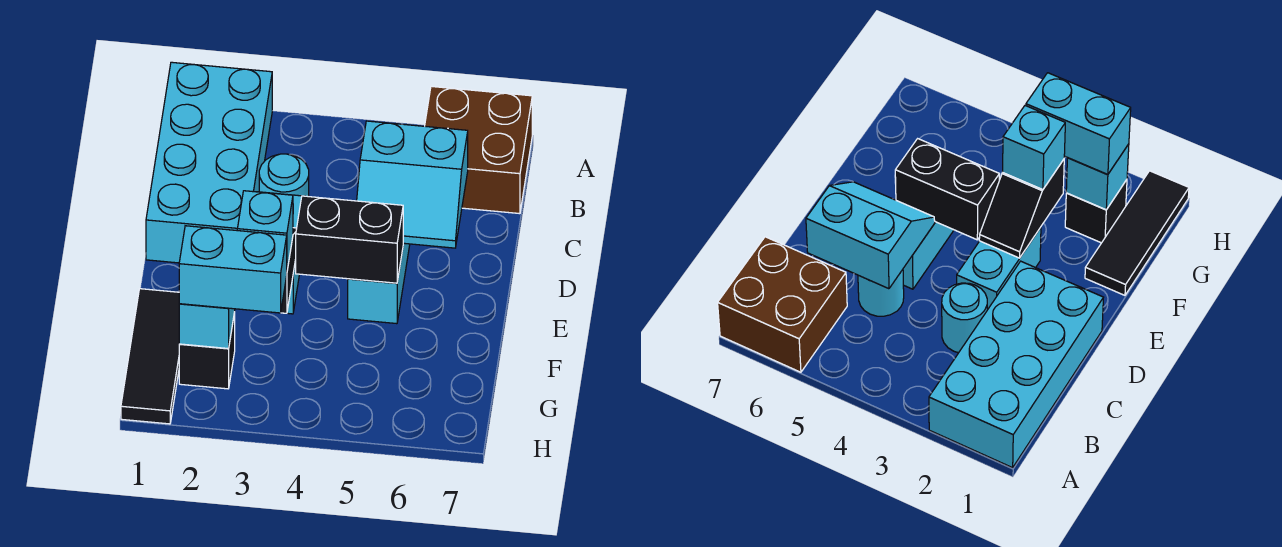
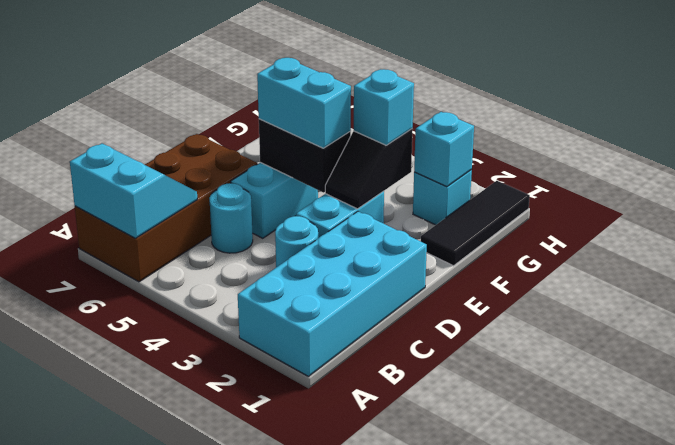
brown brick A6:B7 level 1 -> brown brick A6:D7 level 1
cyan slope C5:D6 level 2 top C -> cyan slope A6:B7 level 2 top A
black brick G2 level 1 -> cyan brick G2 level 1
cyan brick G2:G3 level 3 -> cyan brick E4:E5 level 3

